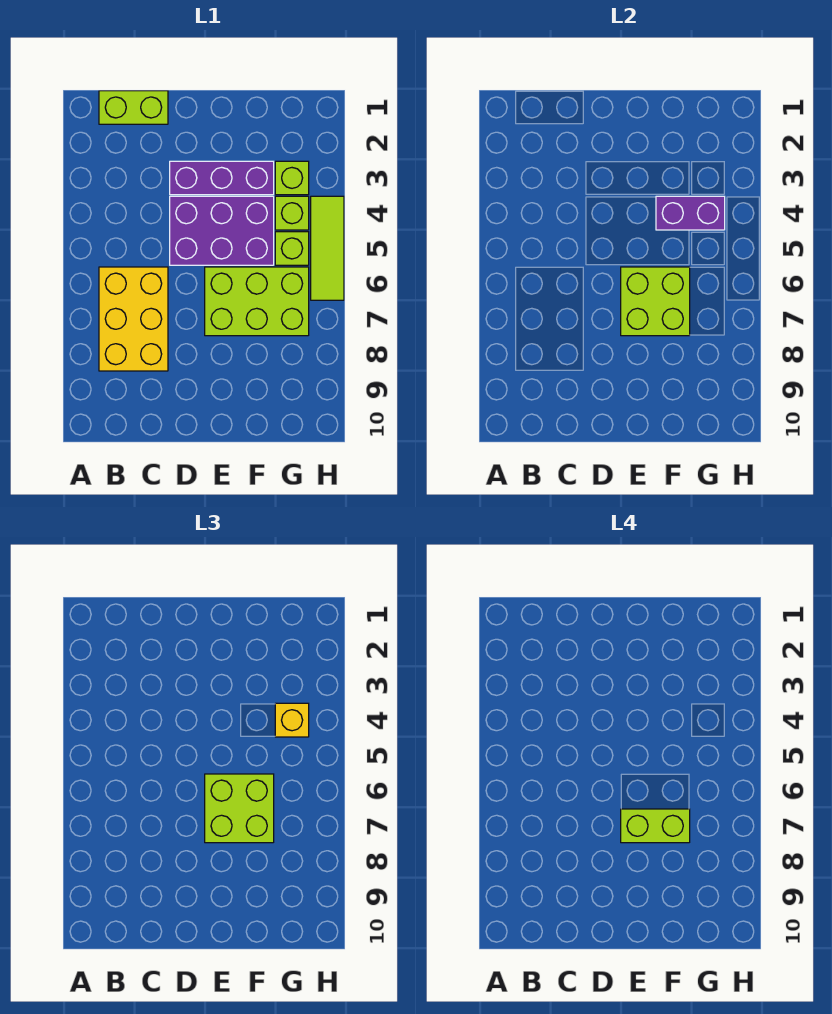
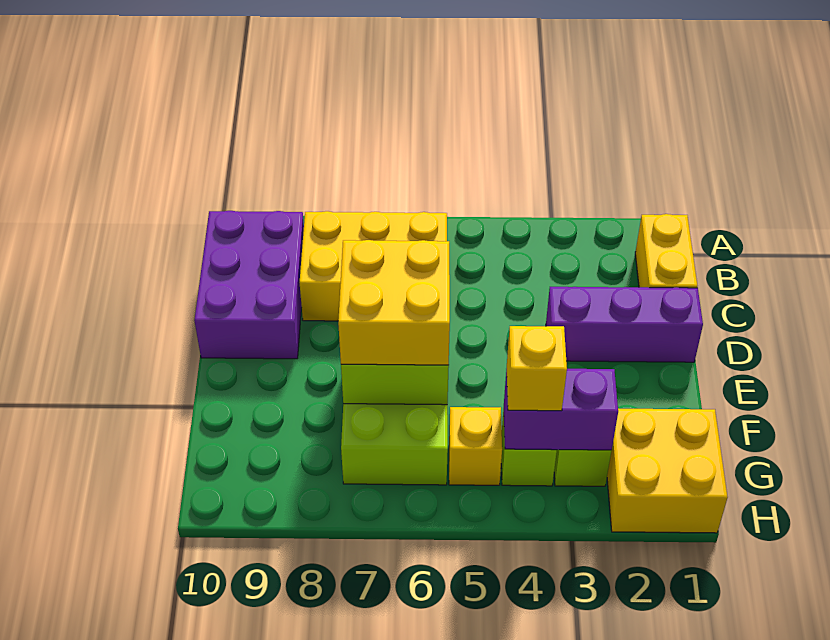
lime brick B1:C1 level 1 -> yellow brick B1:C1 level 1
purple brick D3:F3 level 1 -> purple brick D1:D3 level 1
purple brick D4:F5 level 1 -> purple brick B9:D10 level 1
lime brick E6:F7 level 3 -> yellow brick E6:F7 level 3
lime brick E7:F7 level 4 -> none
purple brick F4:G4 level 2 -> purple brick G3:G4 level 2
none -> yellow brick G1:H2 level 1
lime brick G5 level 1 -> yellow brick G5 level 1
lime tile H4:H6 level 1 -> none

